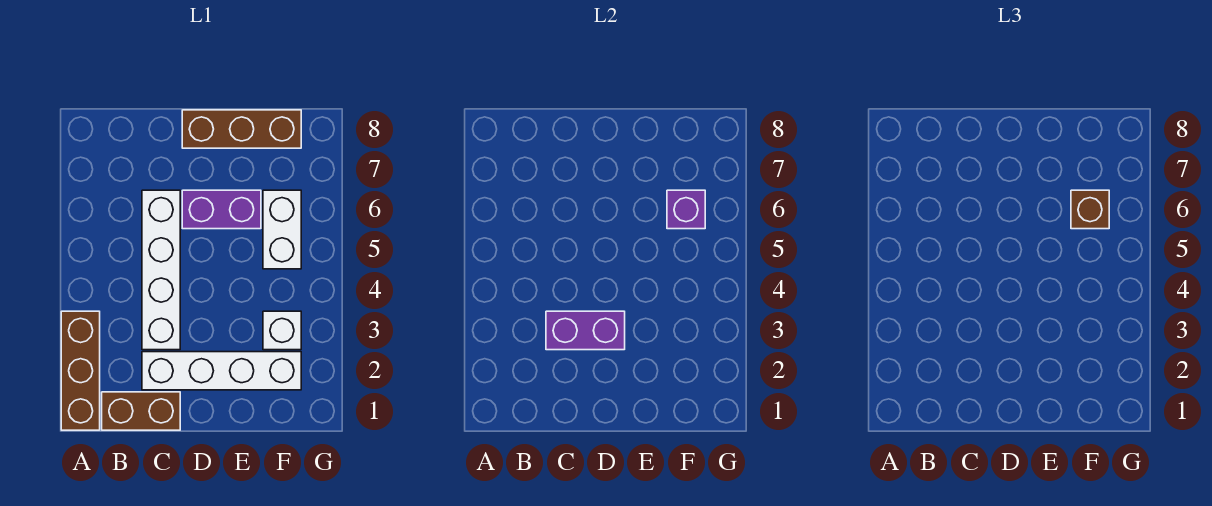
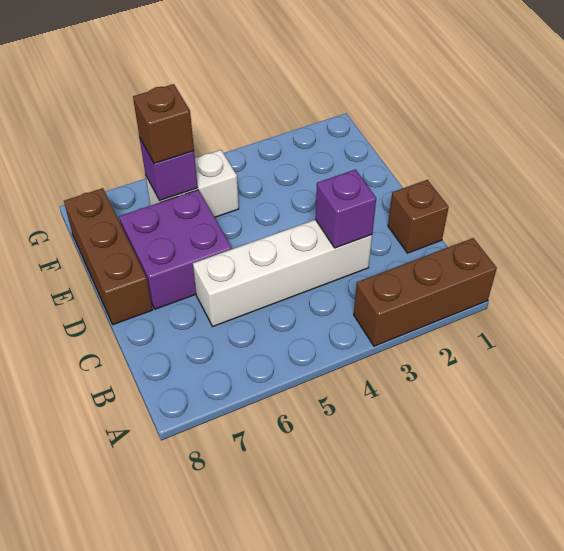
brown brick B1:C1 level 1 -> brown brick C1 level 1
white brick C2:F2 level 1 -> none
purple brick C3:D3 level 2 -> purple brick C3 level 2
purple brick D6:E6 level 1 -> purple brick D6:E7 level 1
white brick F3 level 1 -> none

